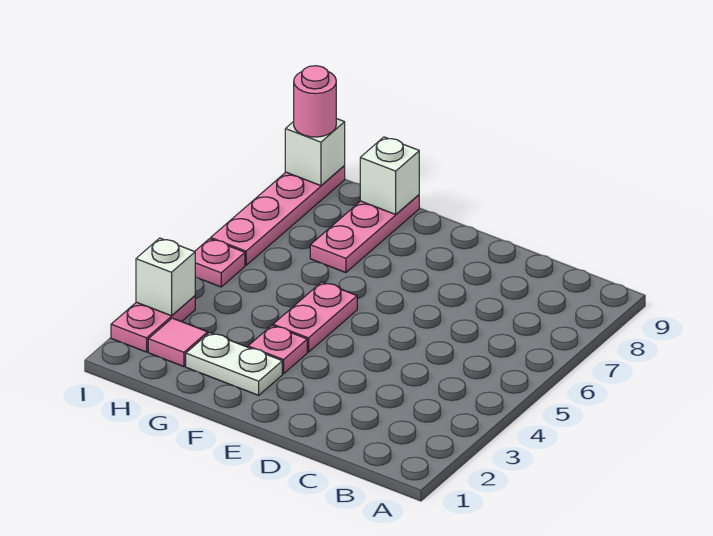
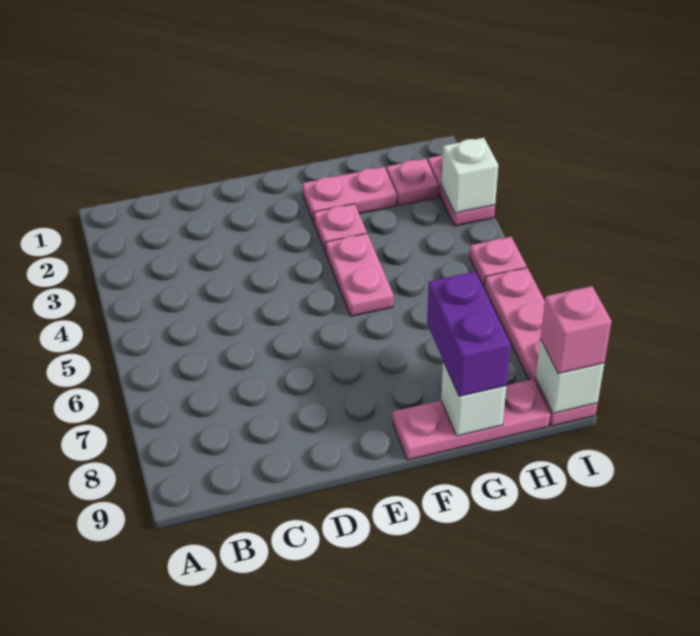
white plate F2:G2 level 1 -> pink plate F2:G2 level 1
pink plate G7:G9 level 1 -> pink plate F9:H9 level 1
none -> purple brick G8:G9 level 3
pink tile H2 level 1 -> pink plate H2 level 1
pink round brick I9 level 3 -> pink brick I9 level 3

